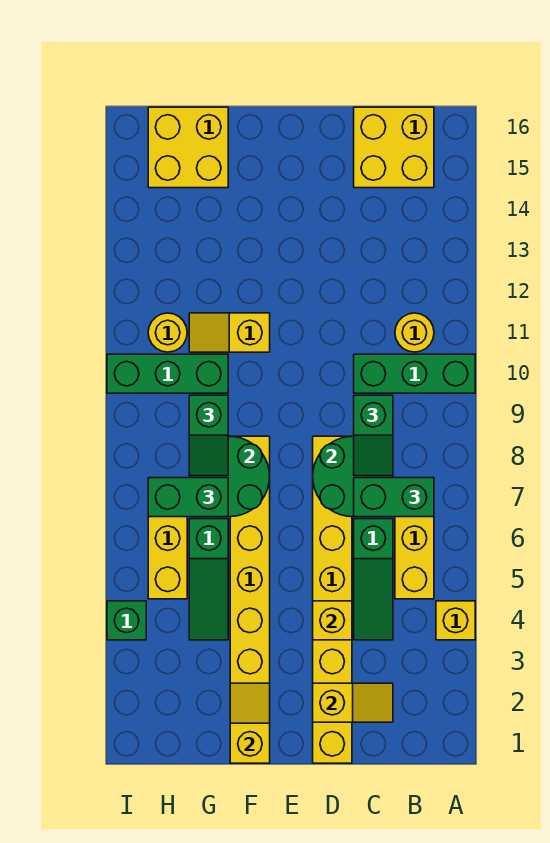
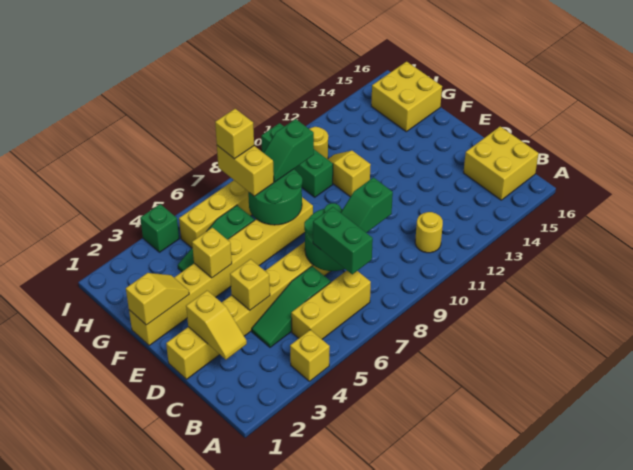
green brick A10:C10 level 1 -> none
none -> yellow brick F4 level 2
green brick G7:H7 level 3 -> yellow brick G7:H7 level 3
none -> yellow brick H7 level 4

